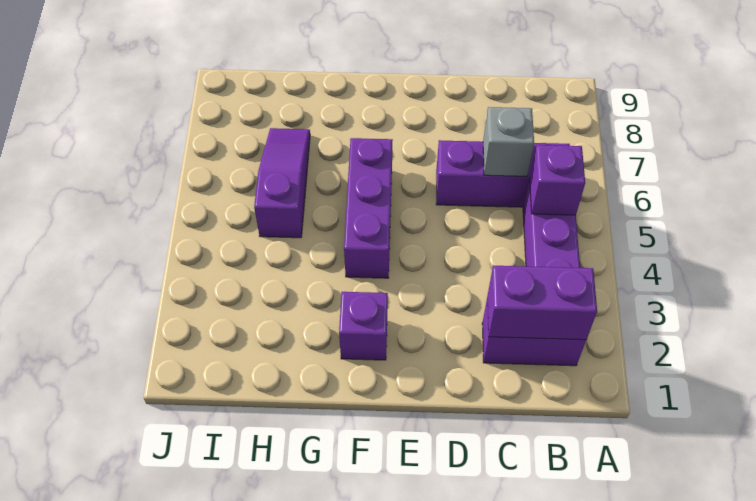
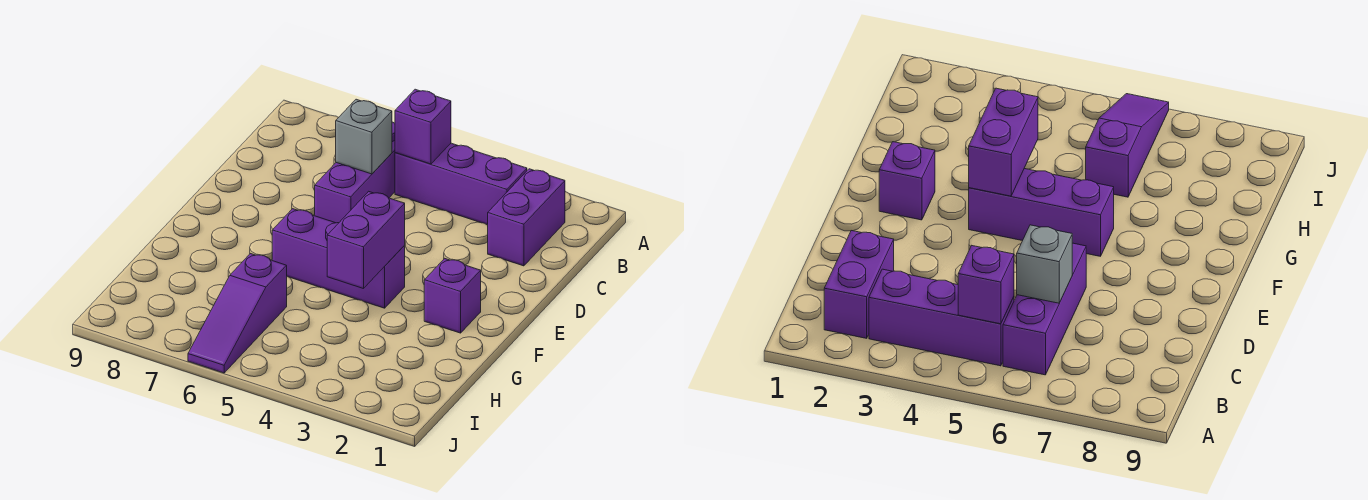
purple brick B2:C2 level 2 -> purple brick F4:G4 level 2
purple slope H5:H7 level 1 top 5 -> purple slope H6:J6 level 1 top H

